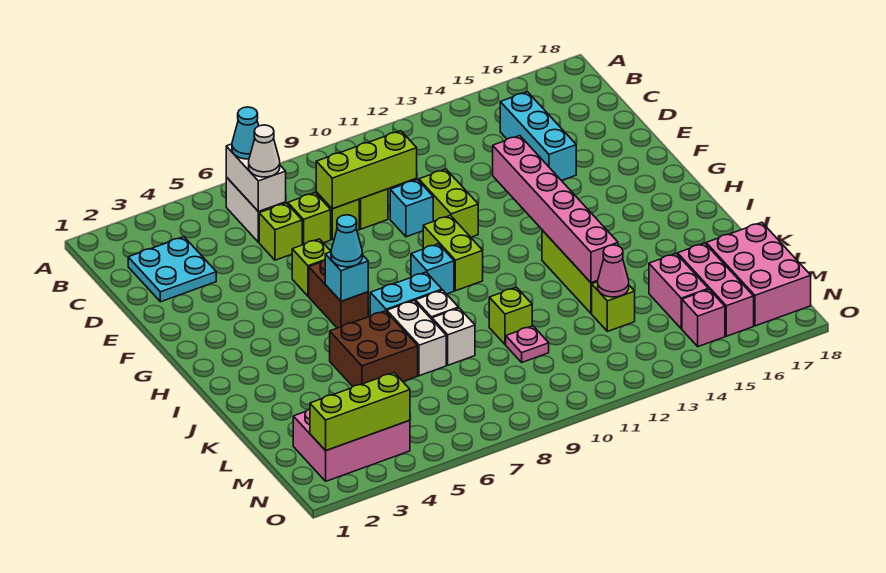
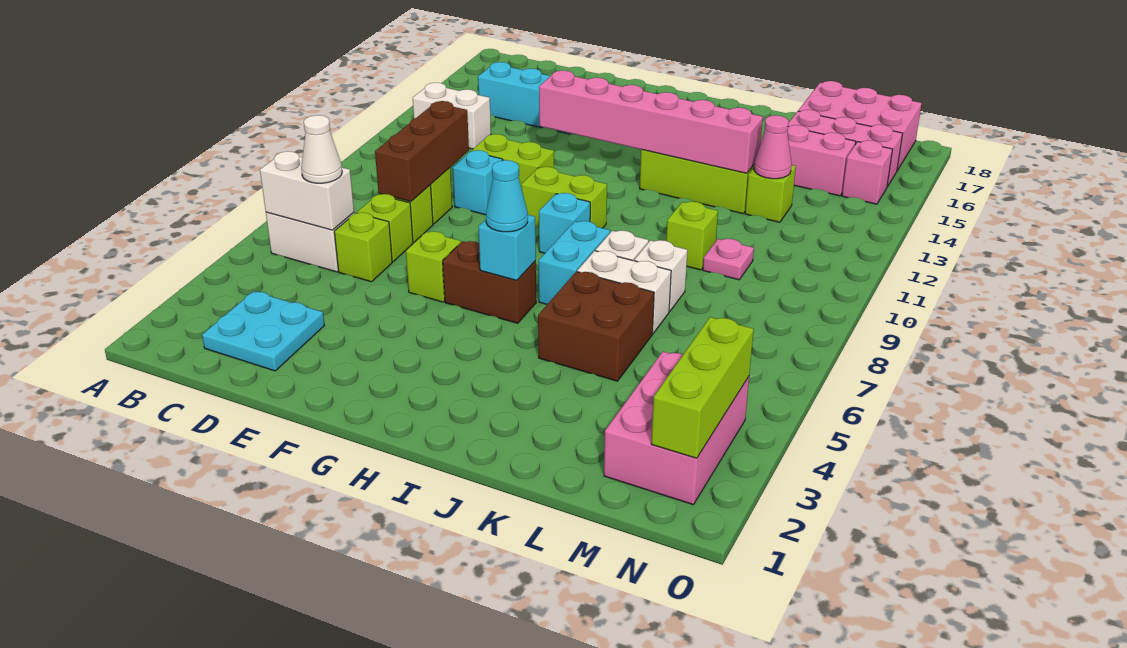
cyan cone B6 level 3 -> none
none -> white brick B13:C13 level 1
lime brick D8:D10 level 2 -> brown brick D8:D10 level 2

